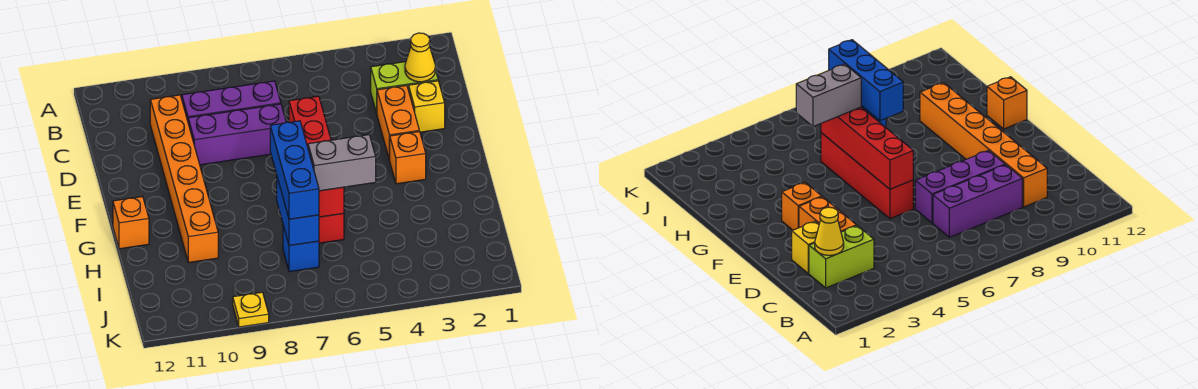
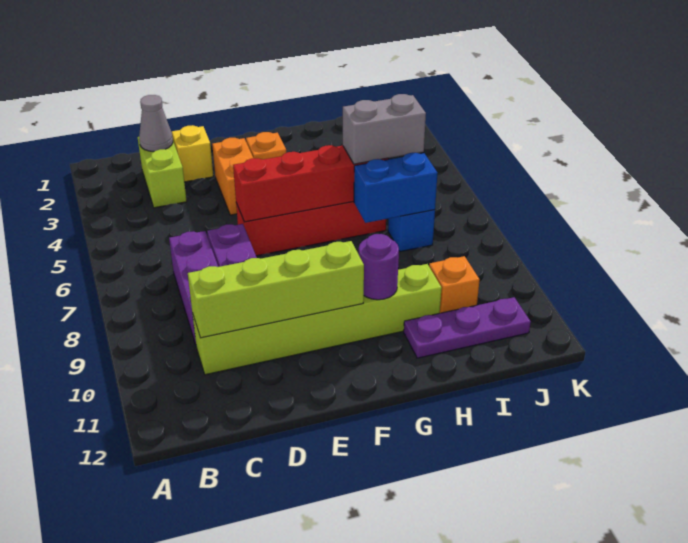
yellow cone C2 level 2 -> grey cone C2 level 2
orange brick C10:H10 level 1 -> lime brick C10:H10 level 1
none -> lime brick C10:F10 level 2
orange brick D3:E3 level 1 -> orange brick E3:E4 level 1
blue brick G7:I7 level 3 -> none
none -> purple round brick G10 level 2
orange brick G12 level 1 -> orange brick I10 level 1
grey brick H5:H6 level 3 -> grey brick H6:I6 level 3
none -> purple plate H11:J11 level 1
yellow plate K9 level 1 -> none

